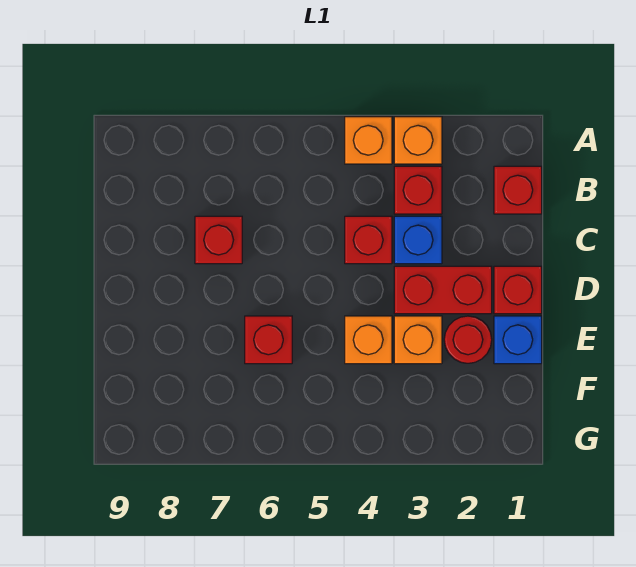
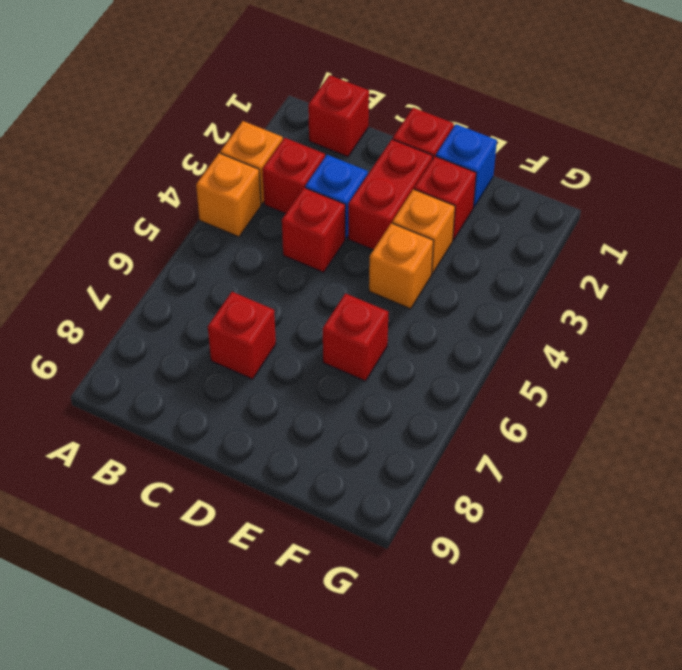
red round brick E2 level 1 -> red brick E2 level 1

